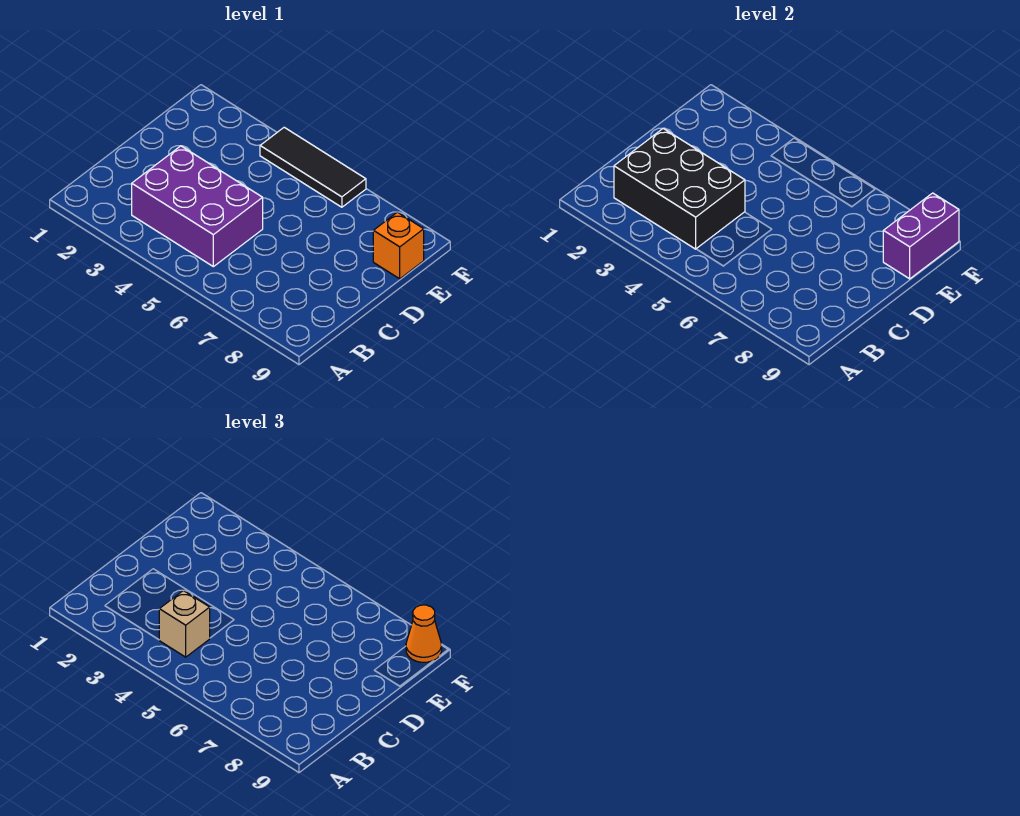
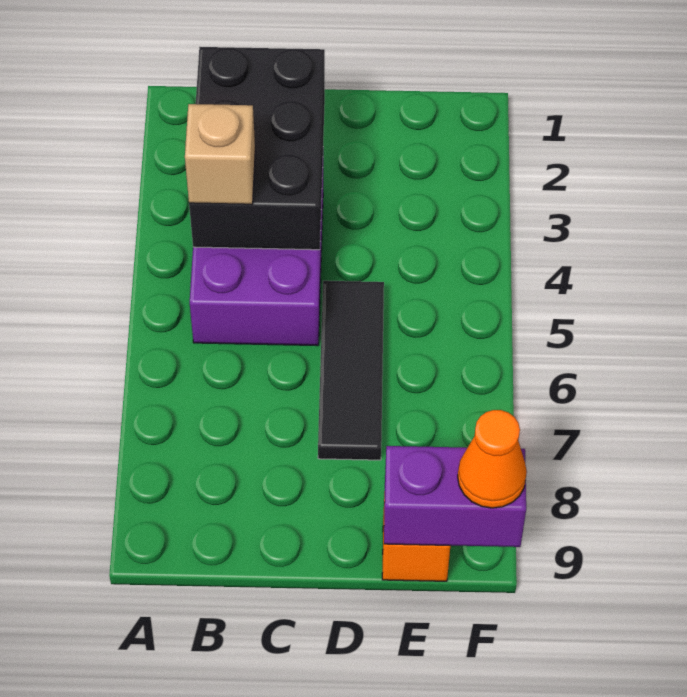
black tile F4:F6 level 1 -> black tile D5:D7 level 1

